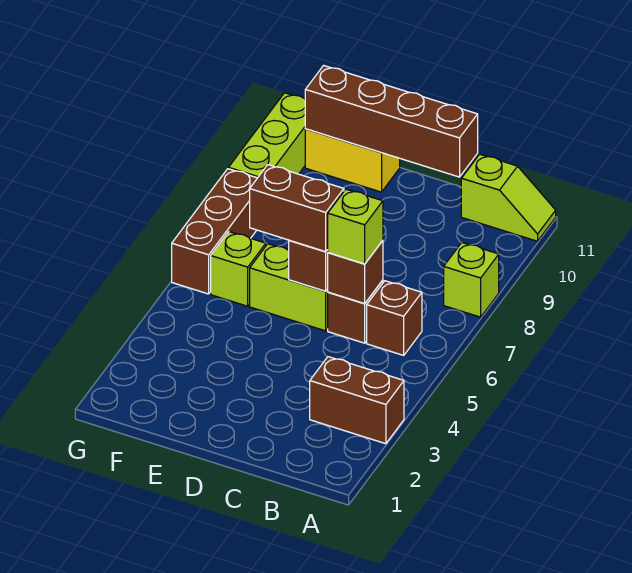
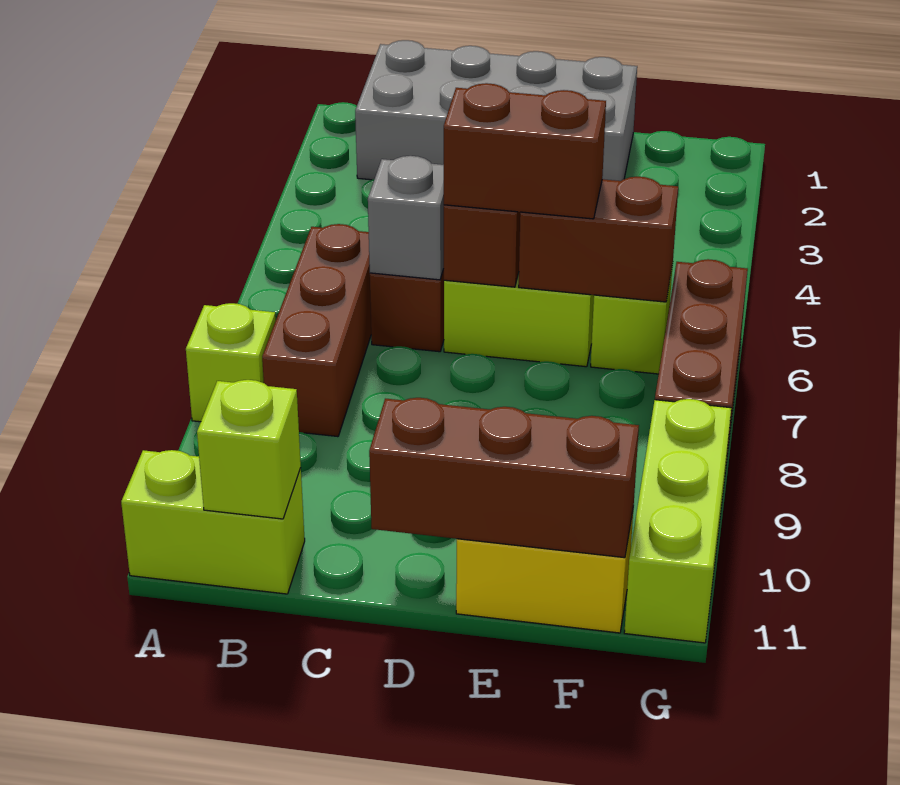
brown brick A3:B3 level 1 -> brown brick E6:F6 level 2
lime slope A11:B11 level 1 top B -> lime brick A11:B11 level 1
none -> grey brick B1:E2 level 1
brown brick B6 level 1 -> brown brick B6:B8 level 1
brown brick C6 level 2 -> grey brick C6 level 2
lime brick C6 level 3 -> lime brick B11 level 2
brown brick C11:F11 level 2 -> brown brick D11:F11 level 2

